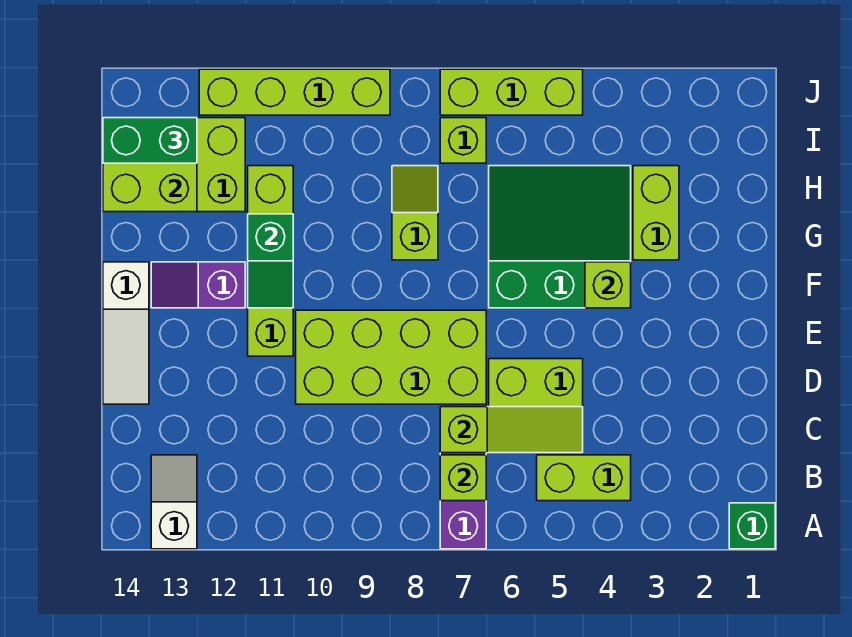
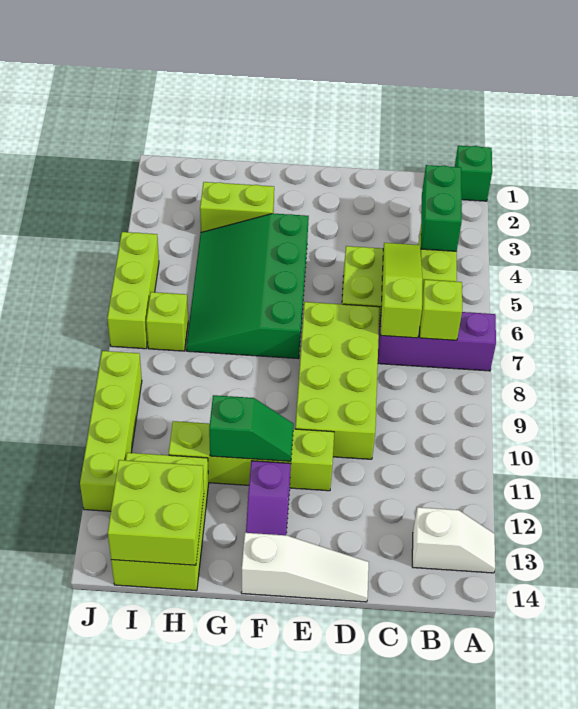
white slope A13:B13 level 1 top A -> white slope A13:B13 level 1 top B
green slope F4:H6 level 1 top F -> green slope F4:H7 level 1 top F
lime brick F4 level 2 -> none
lime slope G8:H8 level 1 top G -> none
green brick I13:I14 level 3 -> green brick B3:B4 level 2

